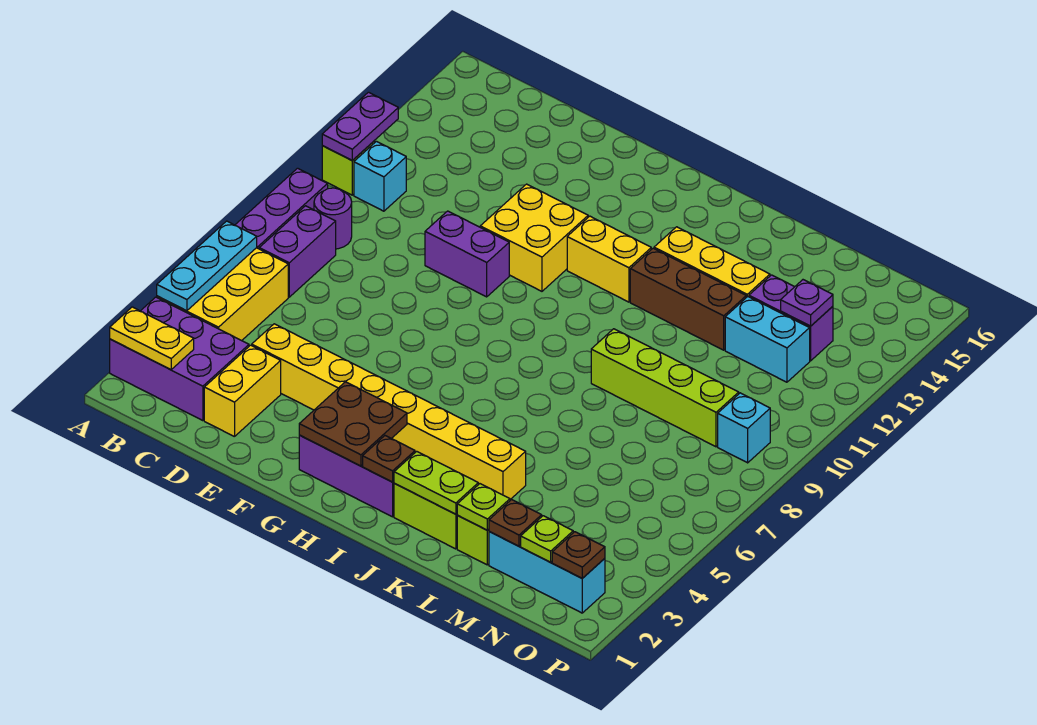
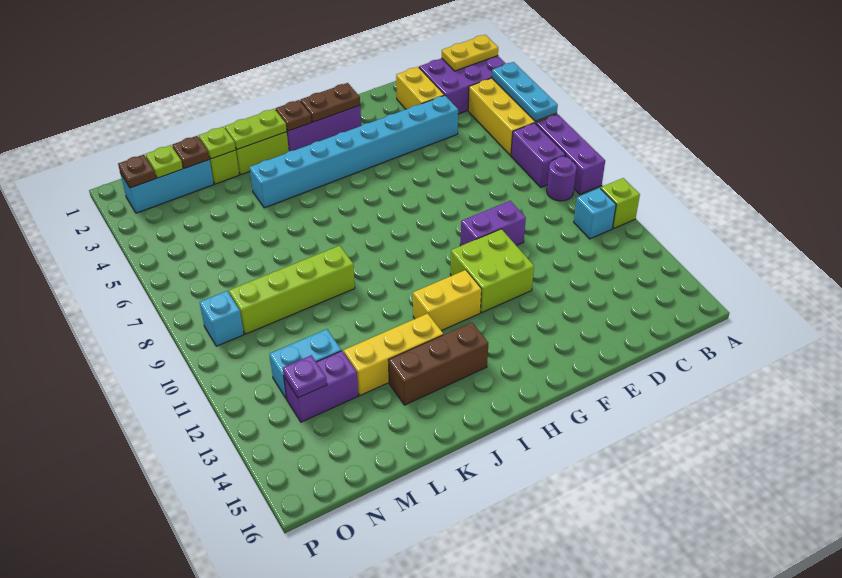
purple plate A11:A12 level 2 -> none
yellow brick D4:K4 level 1 -> cyan brick D4:K4 level 1
yellow brick F11:G12 level 1 -> lime brick F11:G12 level 1
brown plate G2:H3 level 2 -> brown plate G2:H2 level 2
brown brick J12:L12 level 1 -> brown brick I14:K14 level 1

